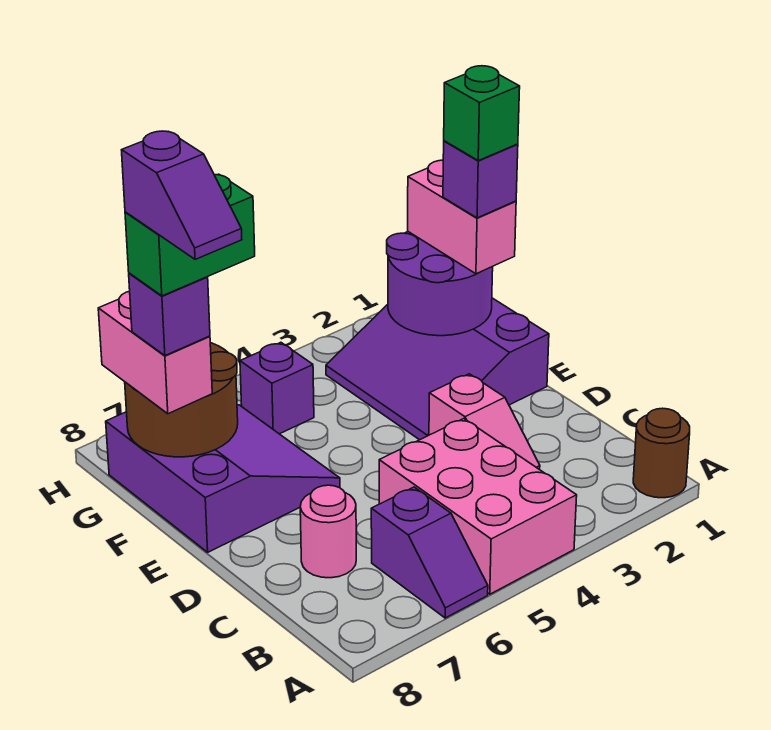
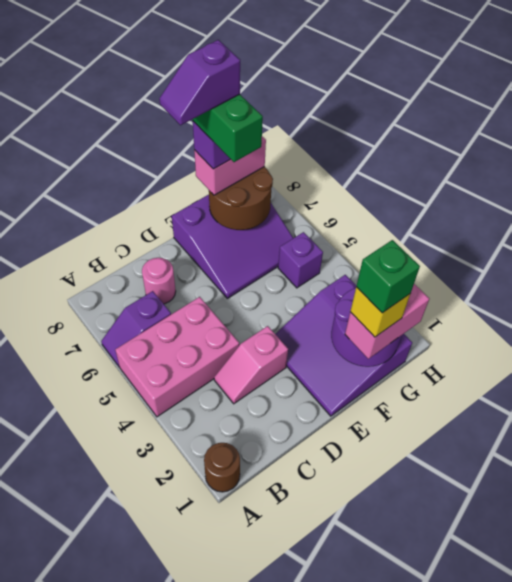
purple slope E1:G3 level 1 top 1 -> purple slope E1:G3 level 1 top G
purple brick F1 level 4 -> yellow brick F1 level 4

